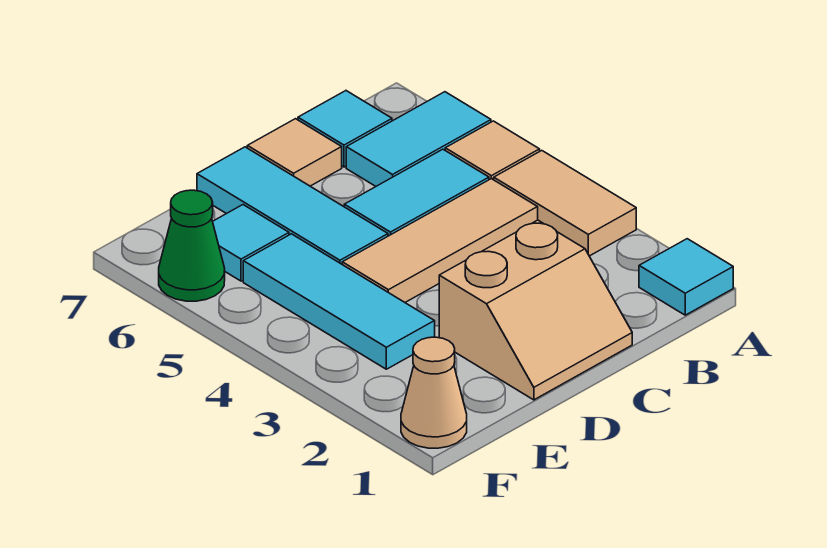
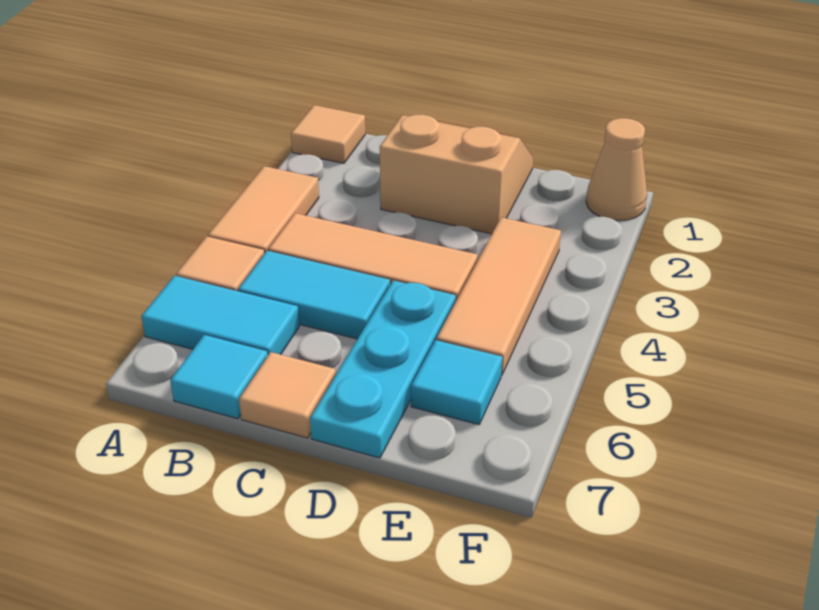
cyan tile A1 level 1 -> tan tile A1 level 1
cyan tile D5:D7 level 1 -> cyan plate D5:D7 level 1
cyan tile E3:E5 level 1 -> tan tile E3:E5 level 1
green cone F6 level 1 -> none

